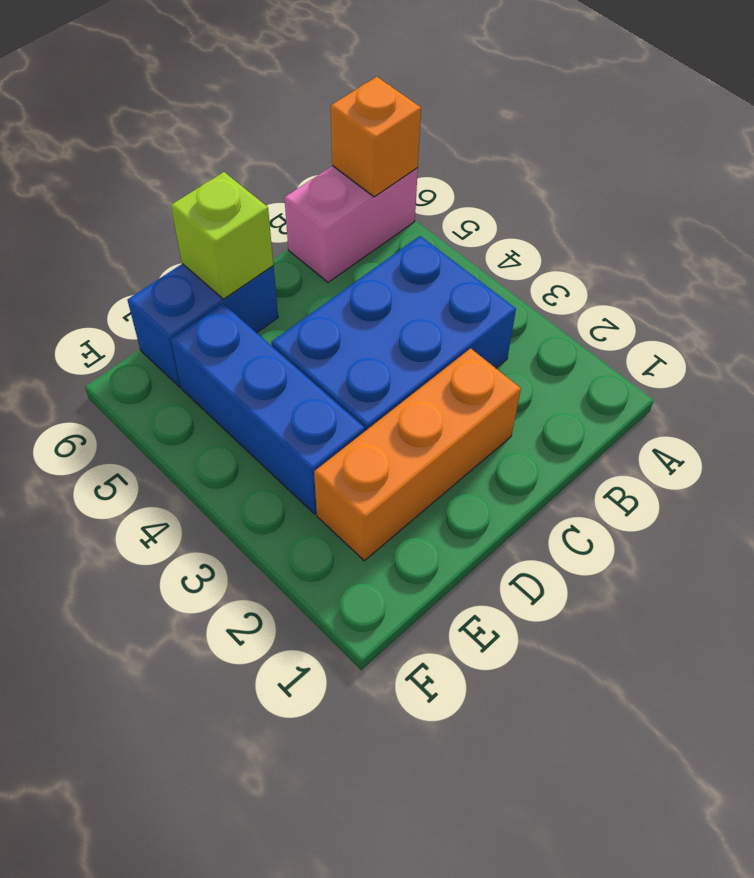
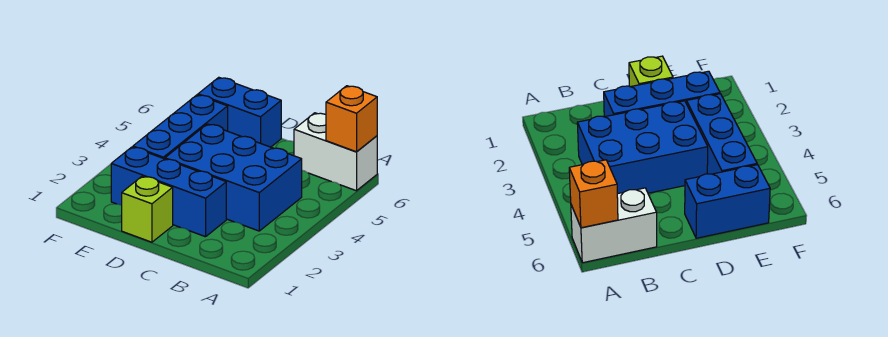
pink brick A6:B6 level 1 -> white brick A6:B6 level 1
orange brick C2:E2 level 1 -> blue brick C2:E2 level 1
lime brick D6 level 2 -> lime brick D1 level 1

